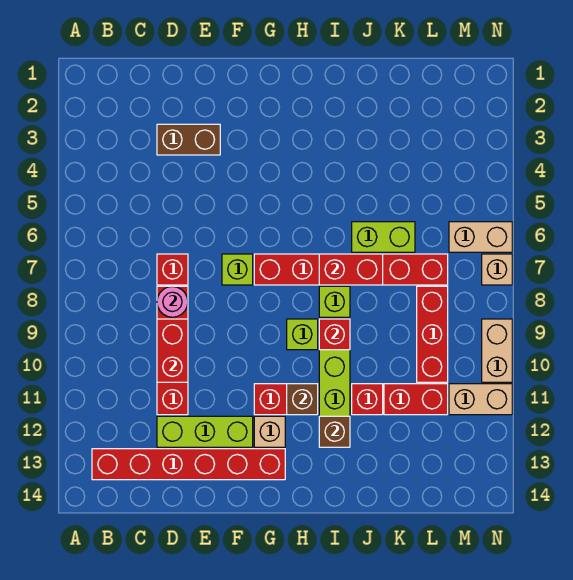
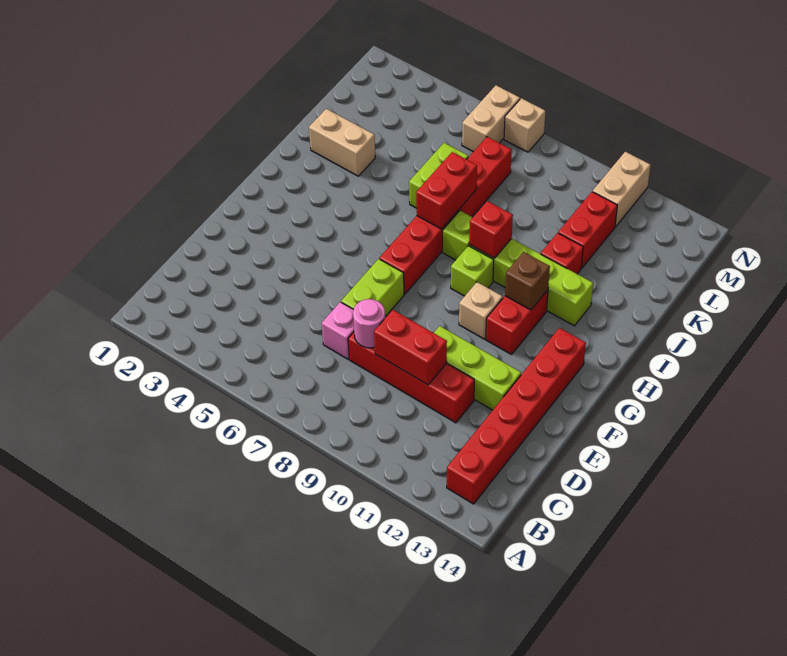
brown brick D3:E3 level 1 -> none
red brick D7 level 1 -> pink brick D7 level 1
lime brick D12:F12 level 1 -> lime brick E10:E12 level 1
lime brick F7 level 1 -> lime brick E7:F7 level 1
tan brick G12 level 1 -> tan brick G10 level 1
brown brick I12 level 2 -> none
red brick L8:L10 level 1 -> none
tan brick N9:N10 level 1 -> tan brick J2:J3 level 1

